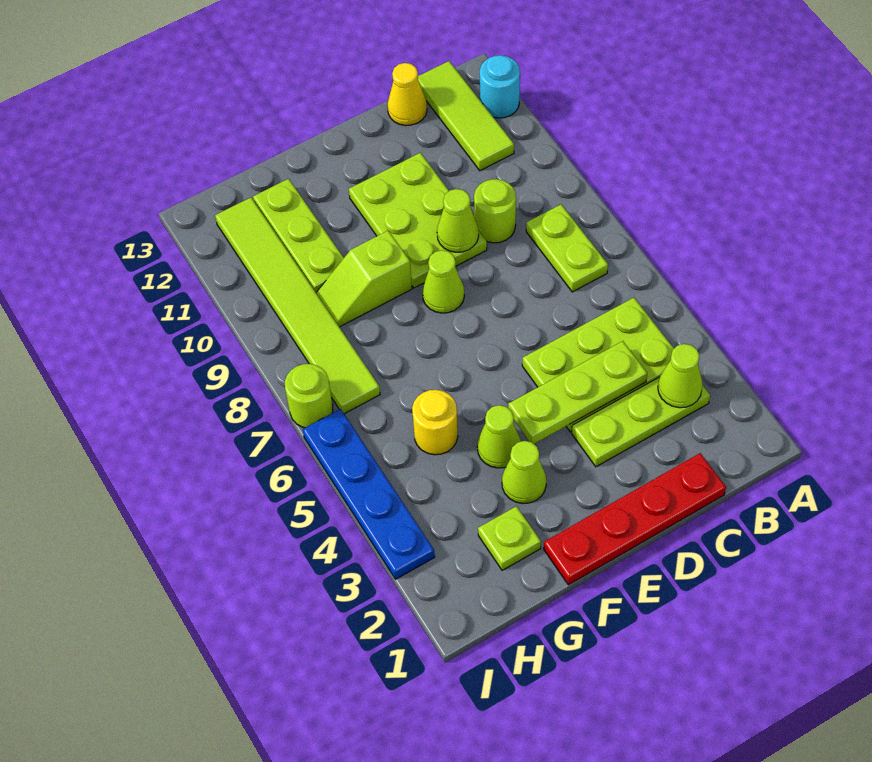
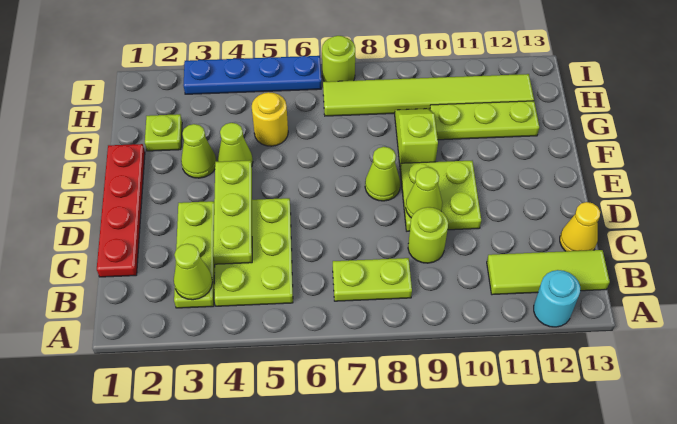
lime plate D9:E11 level 1 -> lime plate D9:E10 level 1

